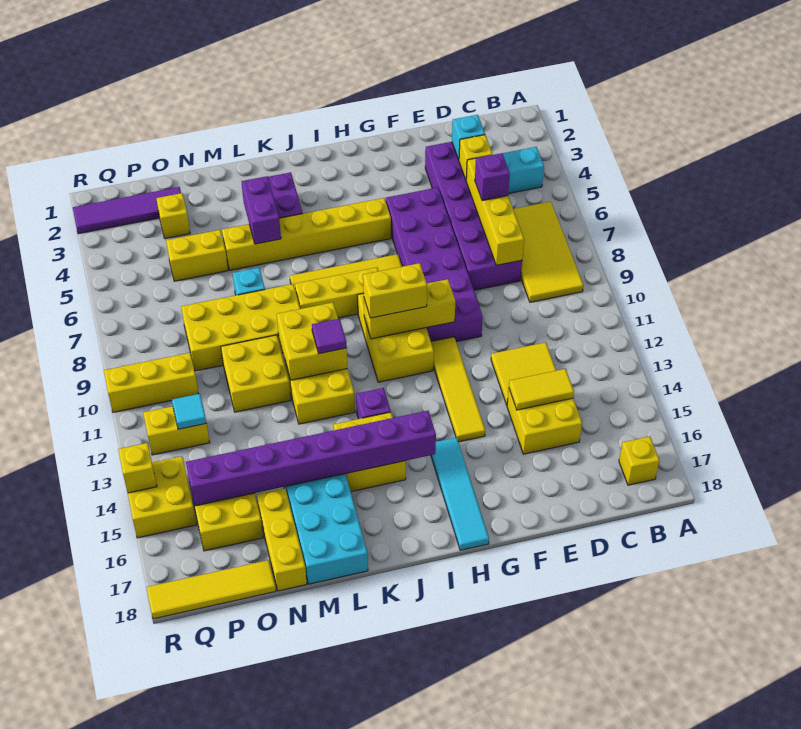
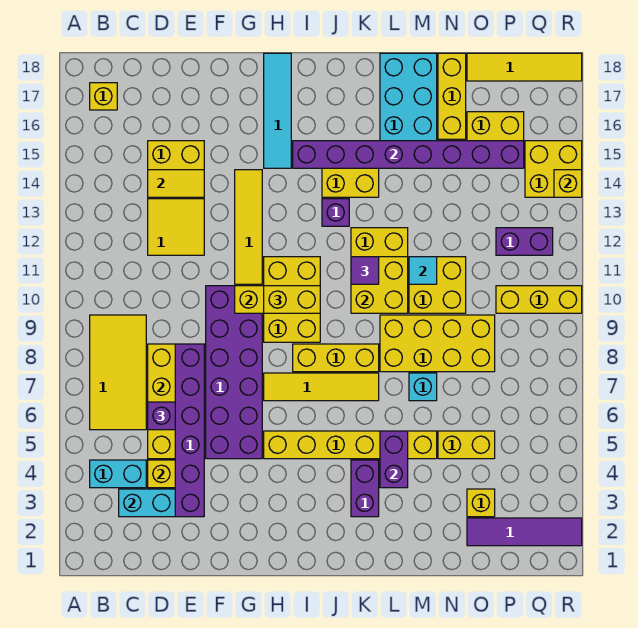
cyan brick D3 level 2 -> cyan brick C3:D3 level 2
yellow brick P12:Q12 level 1 -> purple brick P12:Q12 level 1
cyan tile P12 level 2 -> cyan tile M11 level 2

